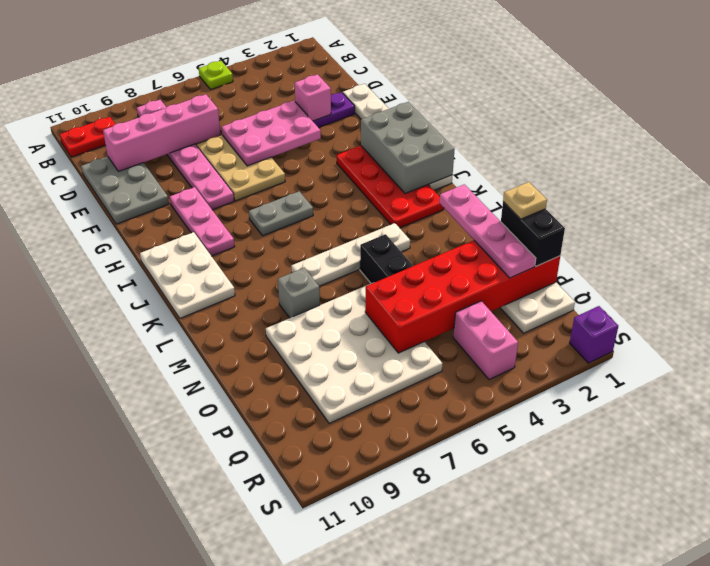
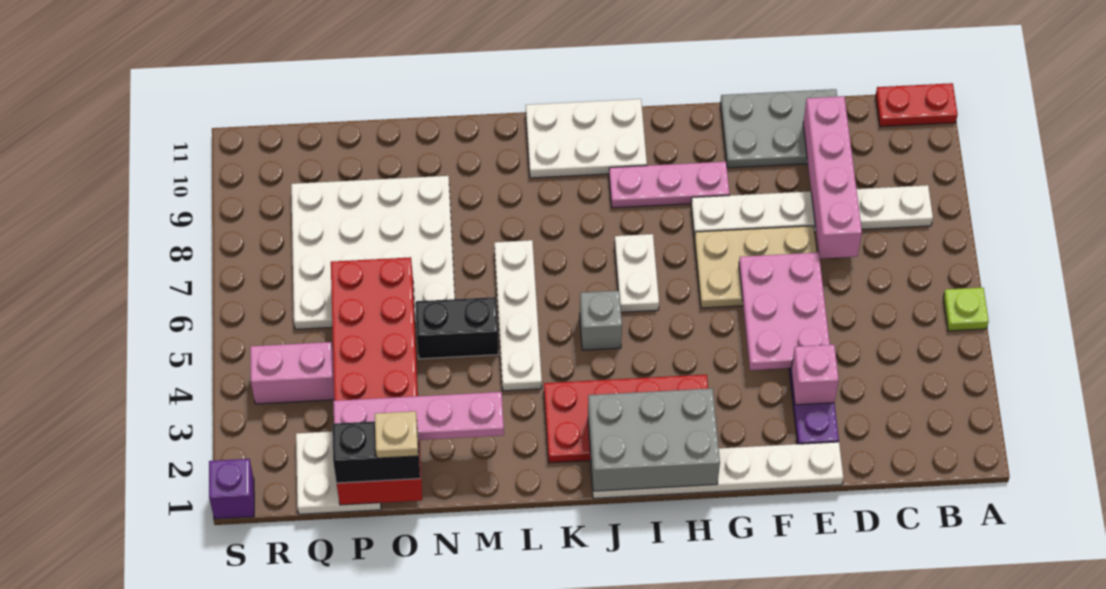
pink plate B8:G8 level 1 -> white plate B8:G8 level 1
red plate B10:B11 level 1 -> red plate A11:B11 level 1
grey plate I6:I7 level 1 -> white plate I6:I7 level 1
grey brick M8 level 1 -> grey brick J5 level 1

